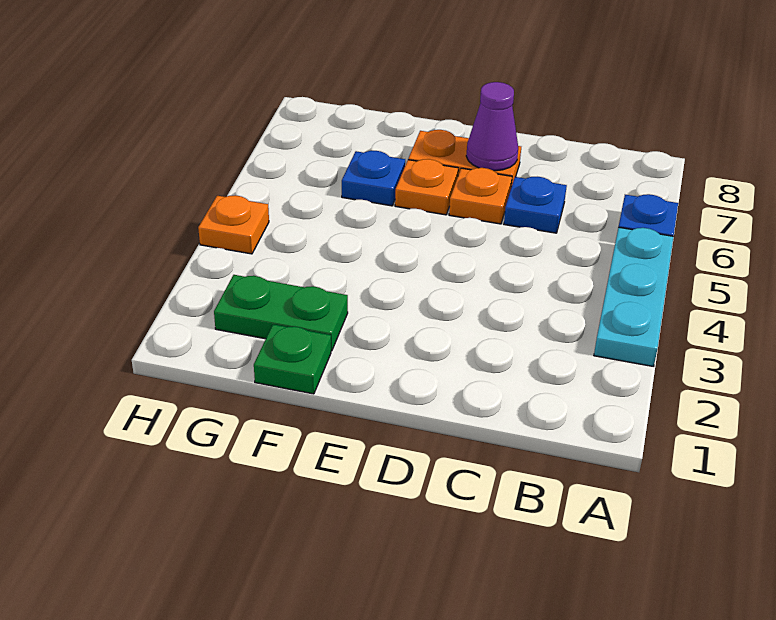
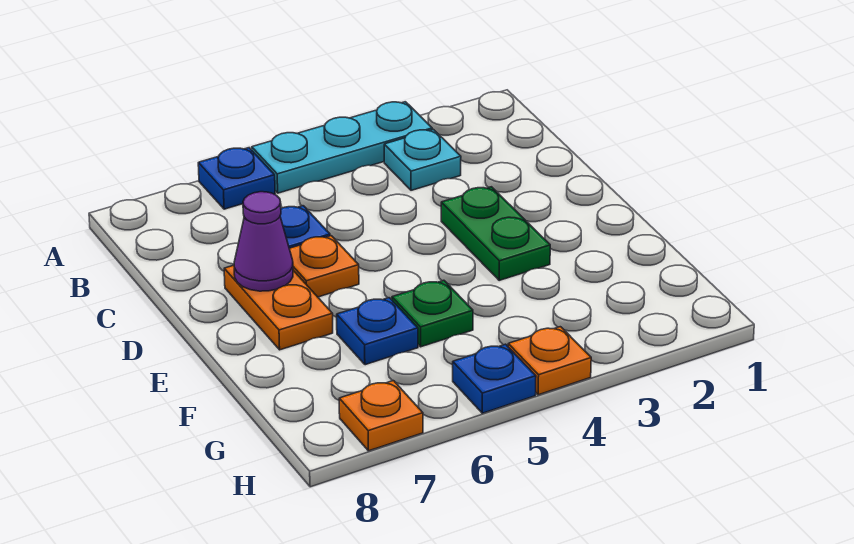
none -> cyan plate B3 level 1
orange plate E6 level 1 -> orange plate H7 level 1
green plate F1 level 1 -> green plate F5 level 1
green plate F2:G2 level 1 -> green plate D3:E3 level 1
none -> blue plate H5 level 1

